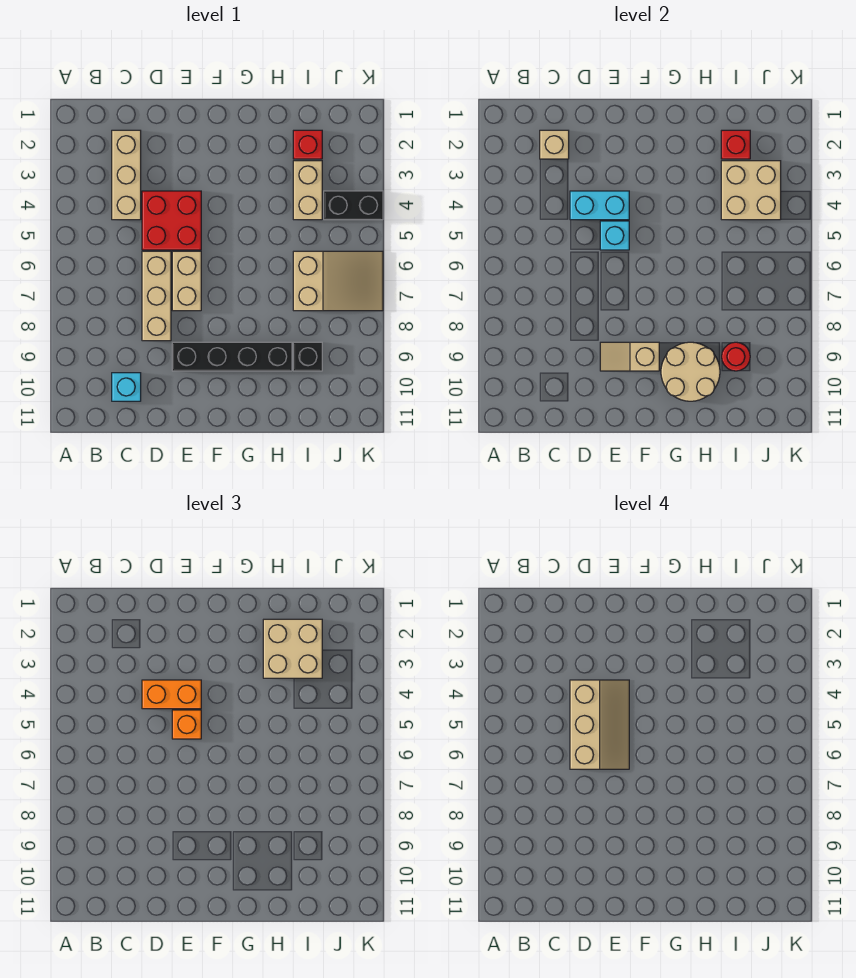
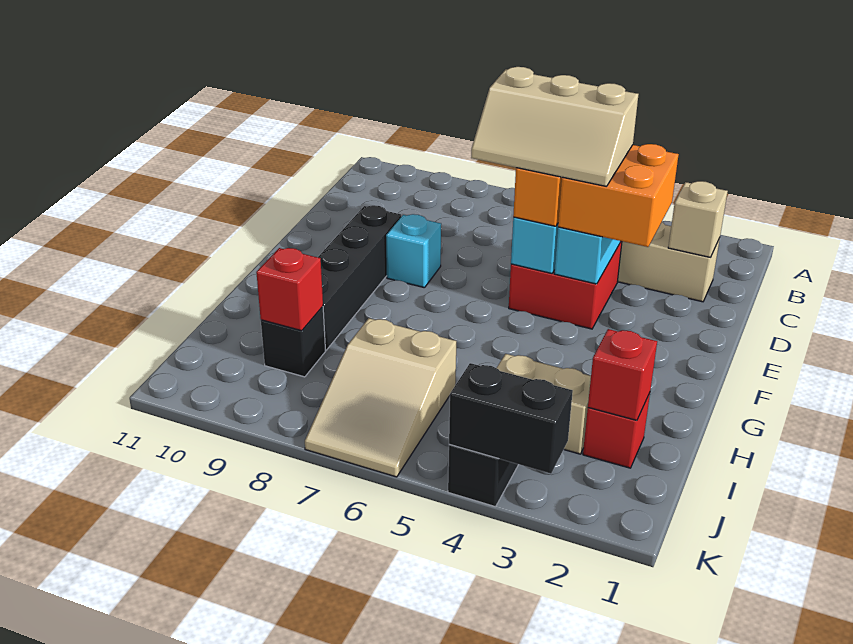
cyan brick C10 level 1 -> cyan brick E8 level 1
orange brick D4:E4 level 3 -> orange brick D3:E4 level 3
tan brick D6:D8 level 1 -> none
tan brick E6:E7 level 1 -> none
tan slope E9:F9 level 2 top F -> none
tan round brick G9:H10 level 2 -> none
tan brick H2:I3 level 3 -> none
tan brick I3:J4 level 2 -> none
red round brick I9 level 2 -> red brick I9 level 2
none -> black brick K3:K4 level 2

